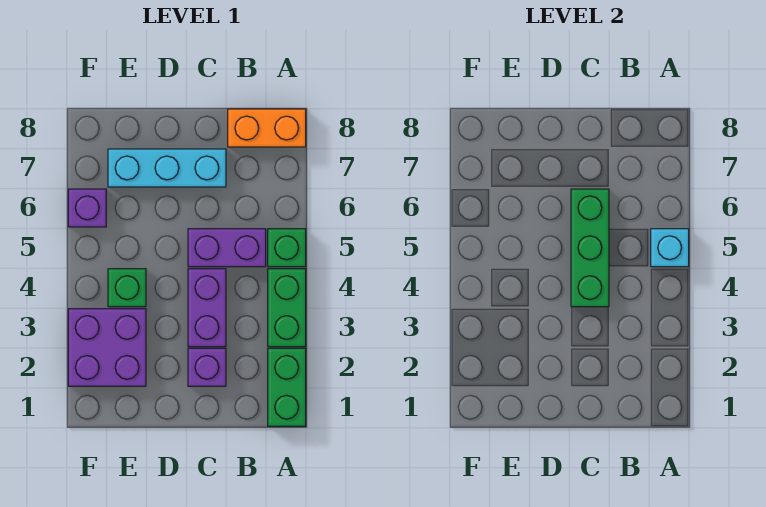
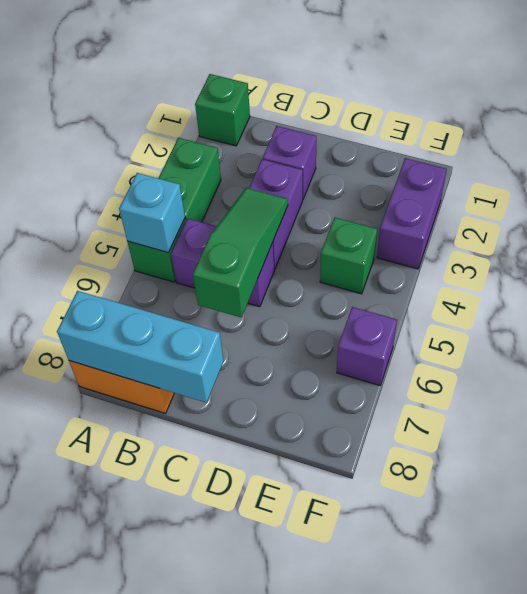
green brick A1:A2 level 1 -> green brick A1 level 1
green brick C4:C6 level 2 -> green slope C4:C6 level 2 top 6
cyan brick C7:E7 level 1 -> cyan brick A8:C8 level 2
purple brick E2:F3 level 1 -> purple brick F2:F3 level 1

